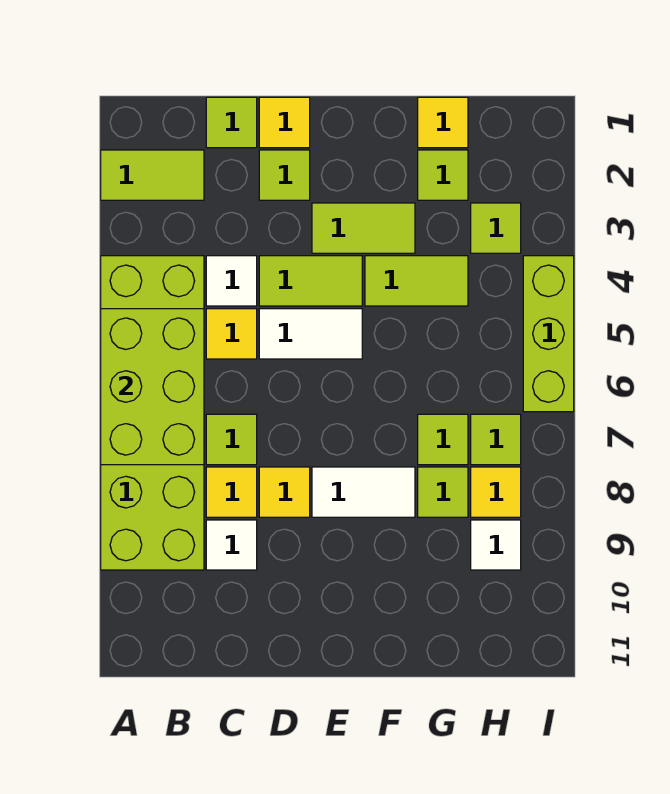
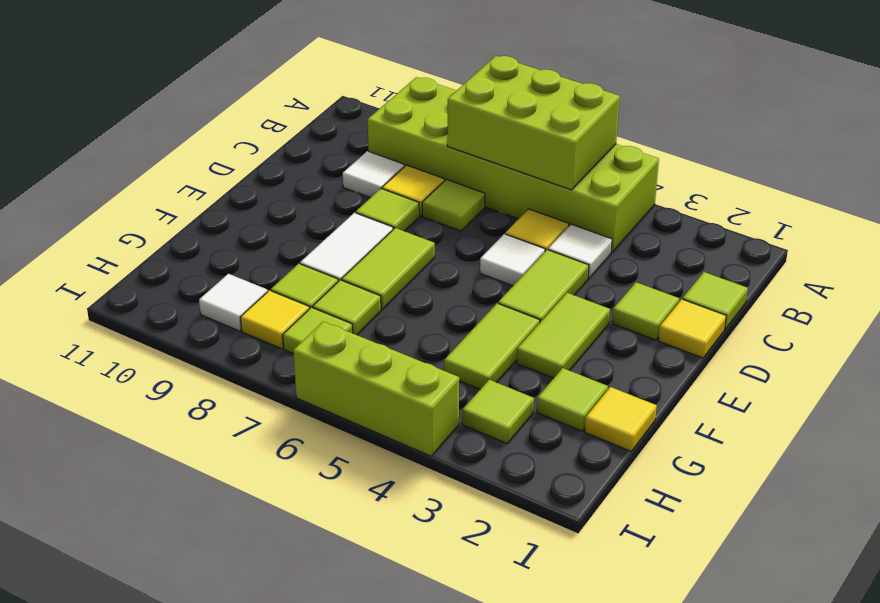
lime tile A2:B2 level 1 -> lime tile E7:F7 level 1
white tile D5:E5 level 1 -> white tile D5 level 1
yellow tile D8 level 1 -> lime tile D8 level 1

